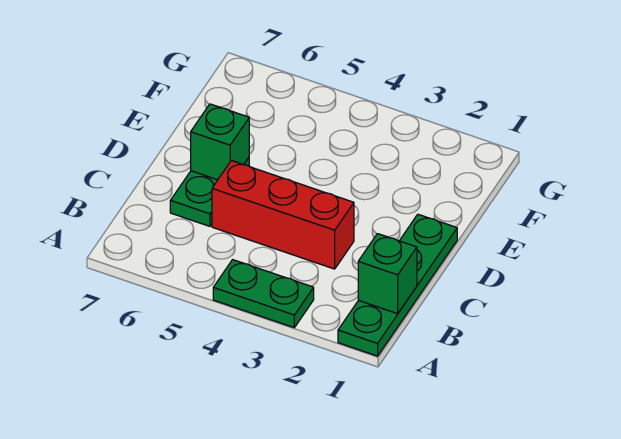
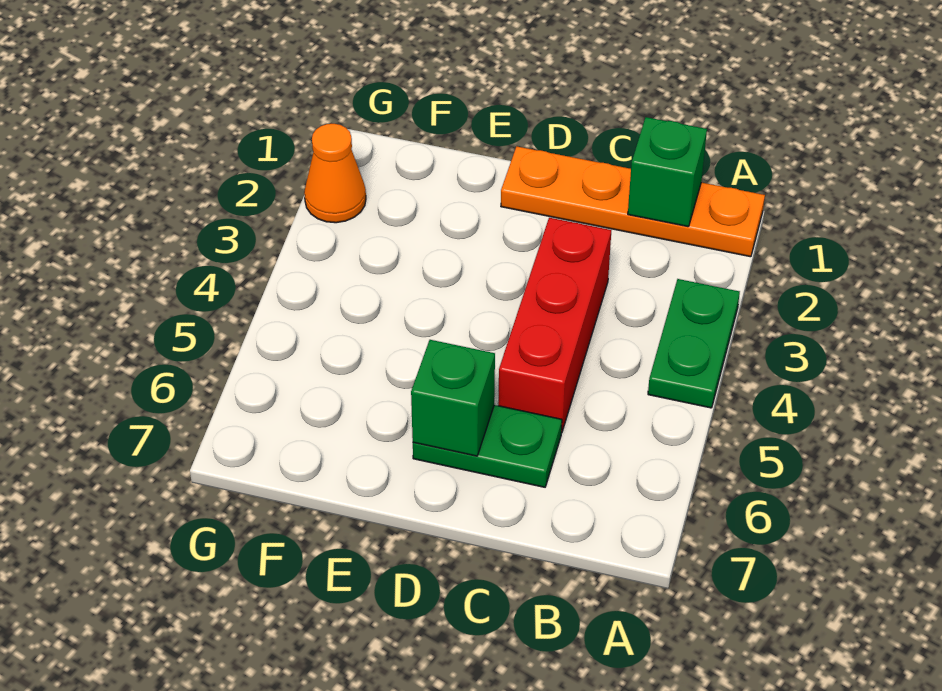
green plate A1:D1 level 1 -> orange plate A1:D1 level 1
none -> orange cone G2 level 1

